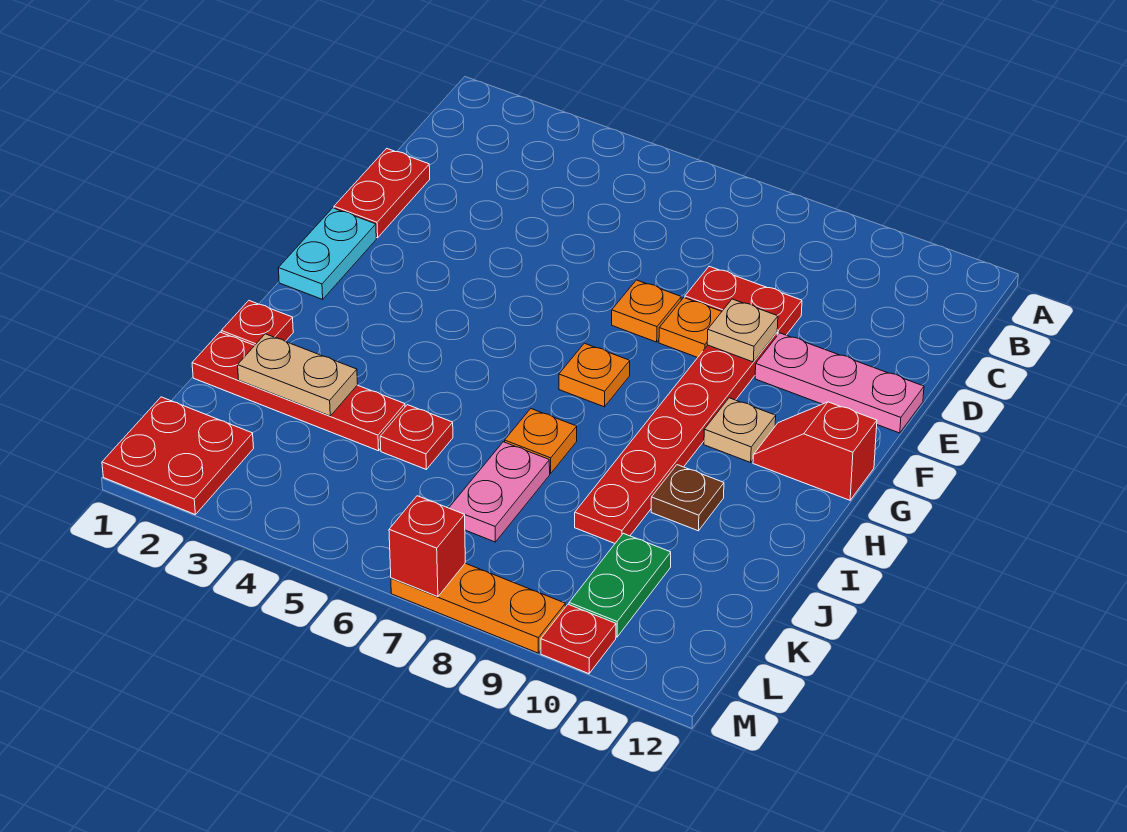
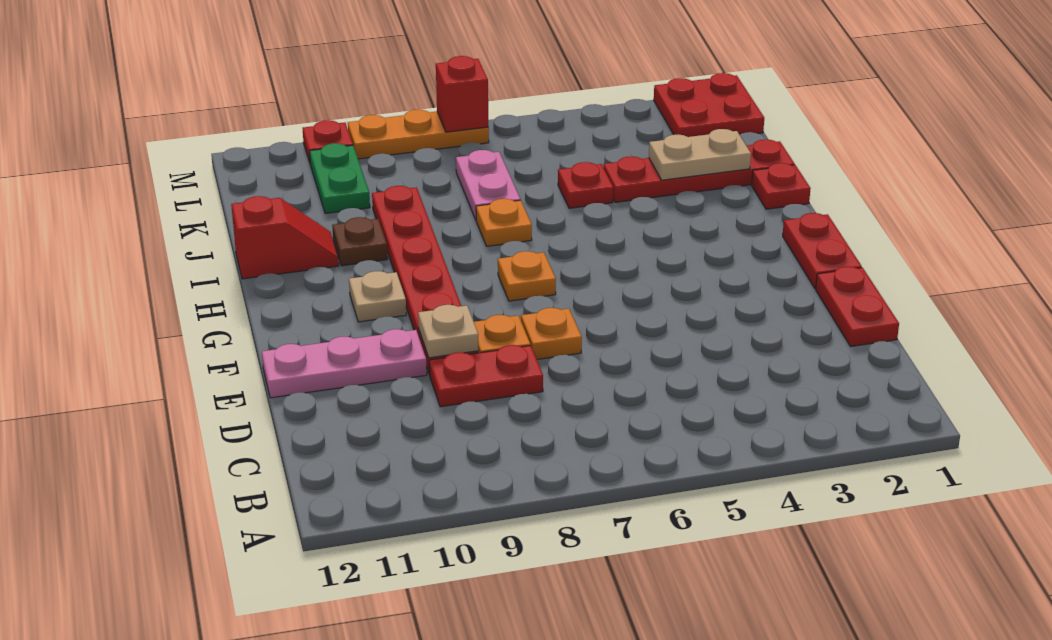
cyan plate F1:G1 level 1 -> red plate F1:G1 level 1
red slope G11:G12 level 1 top 12 -> red slope I11:I12 level 1 top 12

